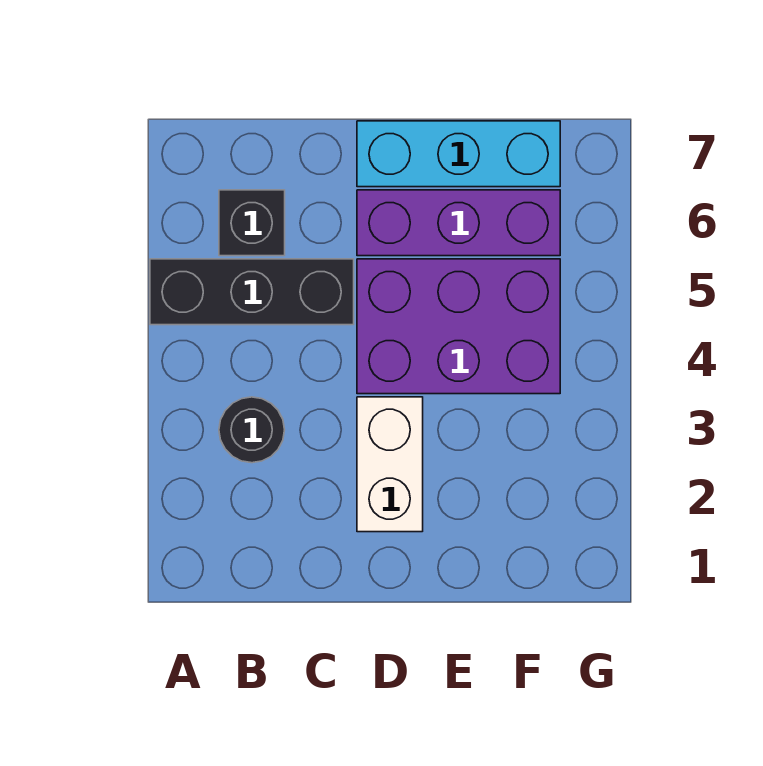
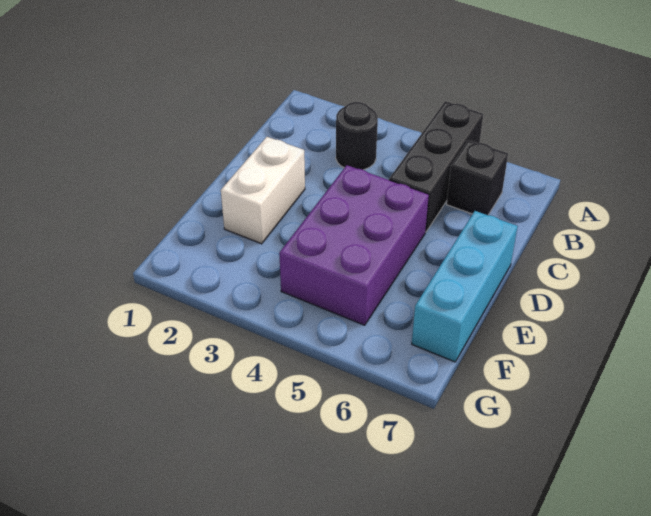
white brick D2:D3 level 1 -> white brick D2:E2 level 1
purple brick D6:F6 level 1 -> none

